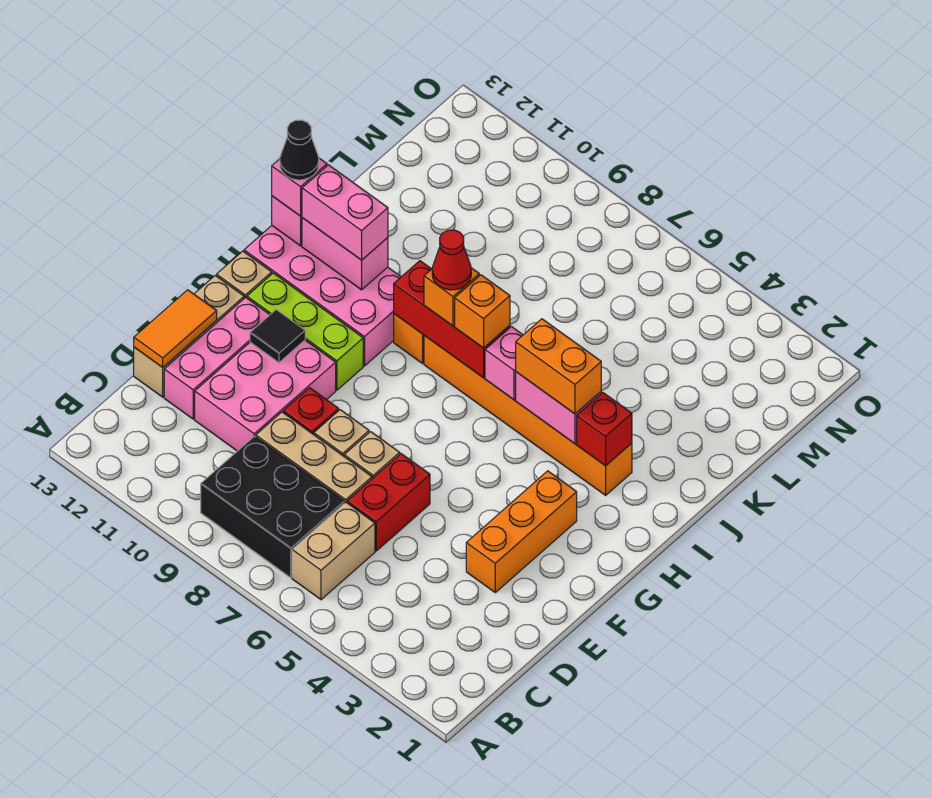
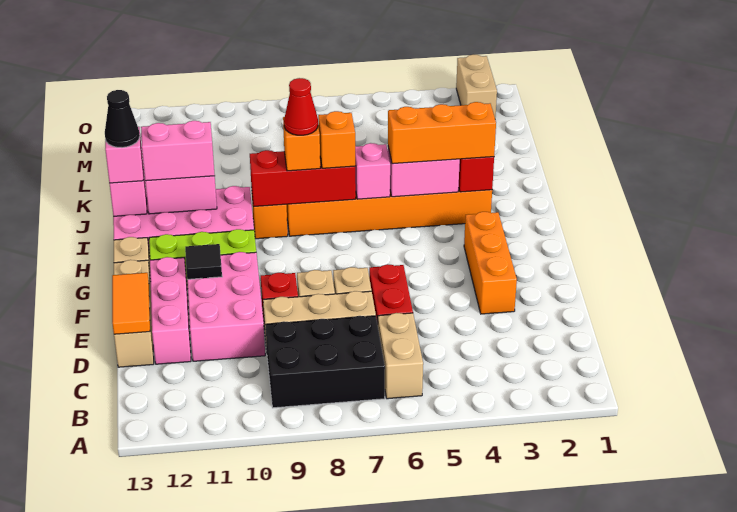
orange brick I4:I5 level 3 -> orange brick I3:I5 level 3
none -> tan brick N2:O2 level 1

